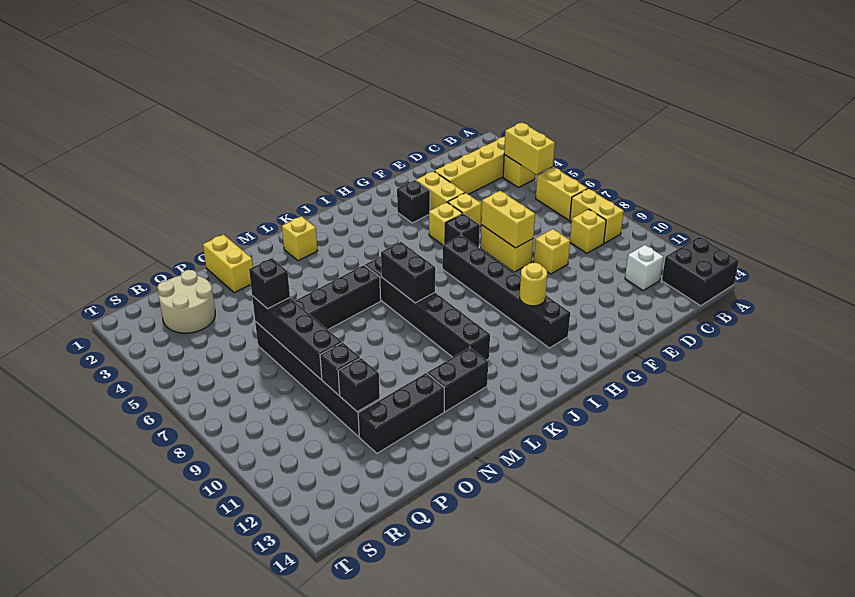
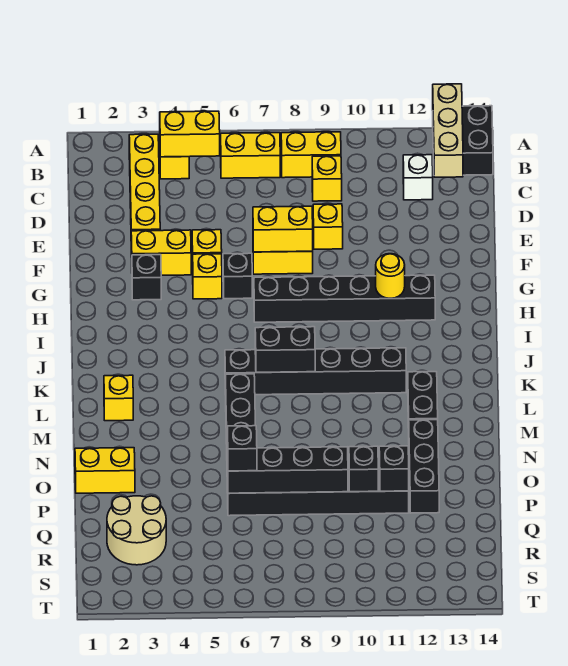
none -> tan brick A13:C13 level 2

